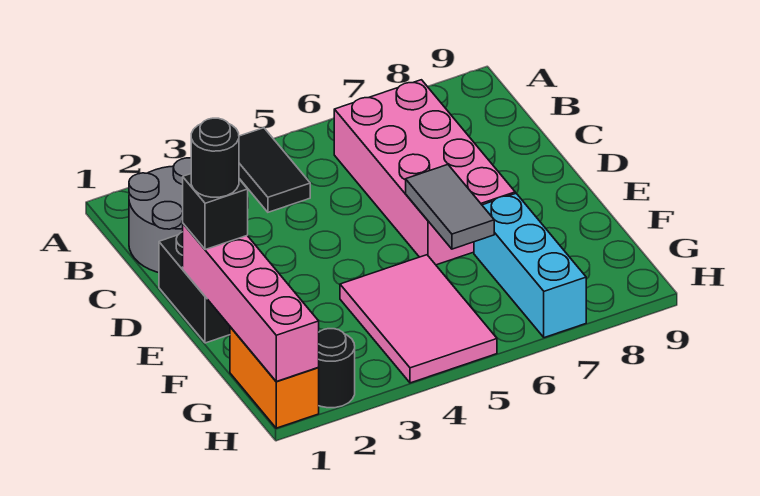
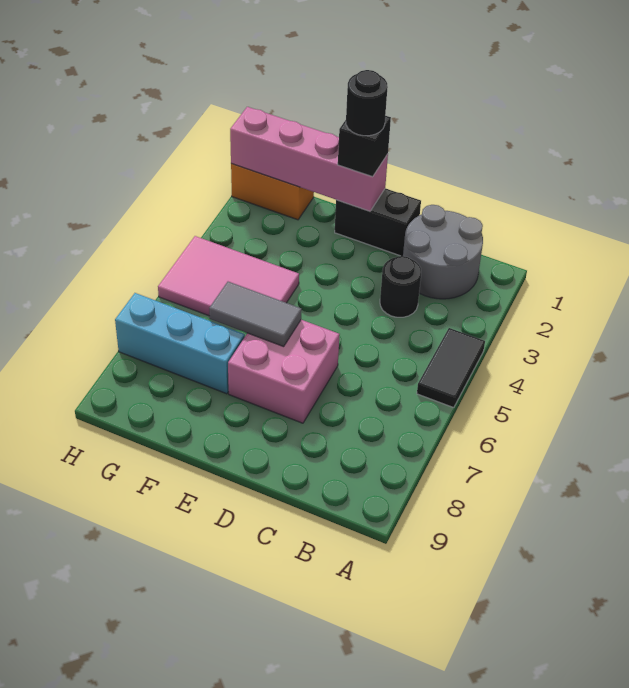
black tile A4:B4 level 1 -> black tile A4:A5 level 1
pink brick B6:E7 level 1 -> pink brick D6:E7 level 1
black round brick H2 level 1 -> black round brick C3 level 1

